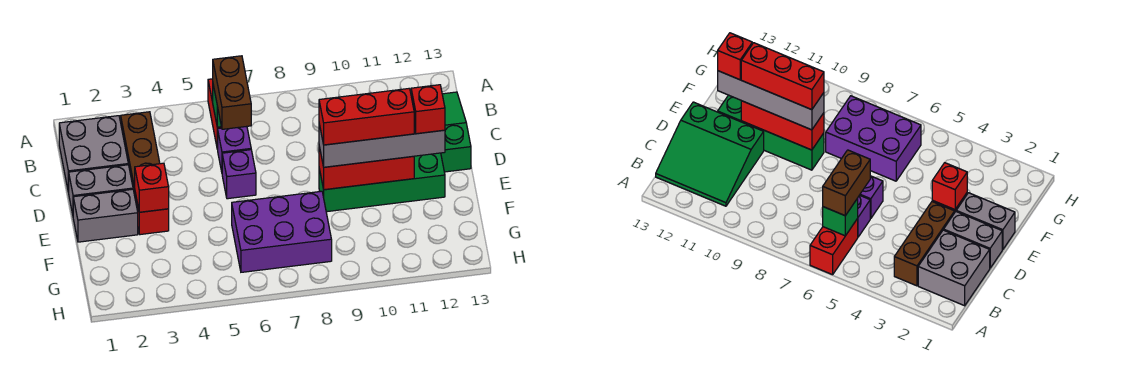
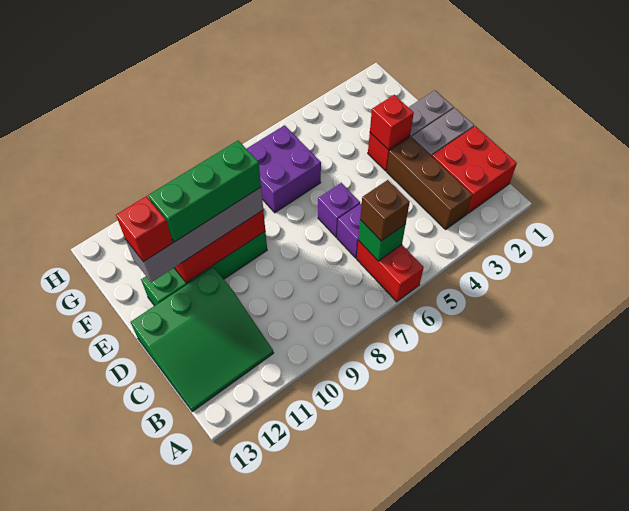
grey brick B1:C2 level 1 -> red brick B1:C2 level 1
brown brick B6:C6 level 3 -> brown brick B6 level 3
red brick E9:E11 level 4 -> green brick E9:E11 level 4
purple brick F6:G8 level 1 -> purple brick F6:G7 level 1

